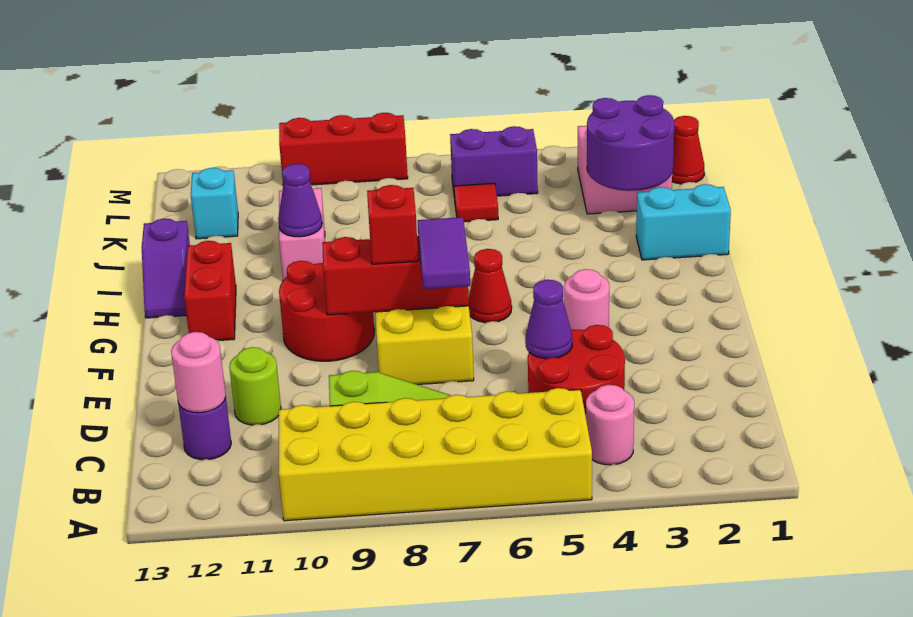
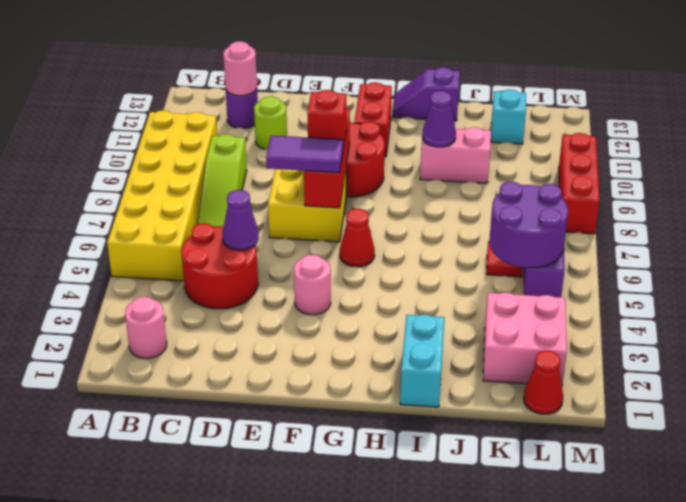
pink round brick B4 level 1 -> pink round brick B2 level 1
red brick G12:H12 level 1 -> red brick G11:G12 level 1
purple round brick J2:K3 level 2 -> purple round brick K5:L6 level 2

